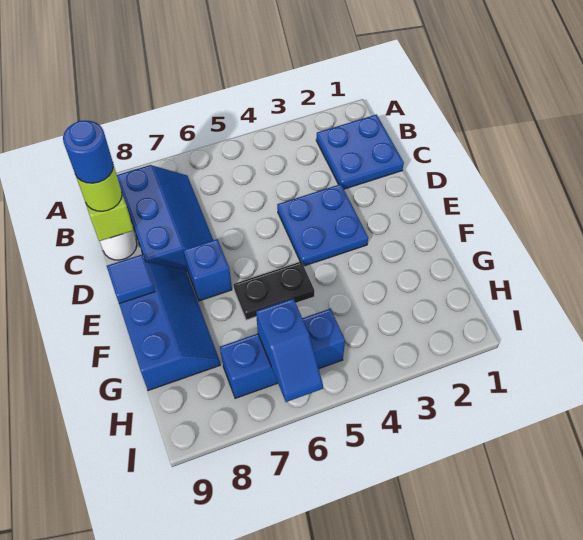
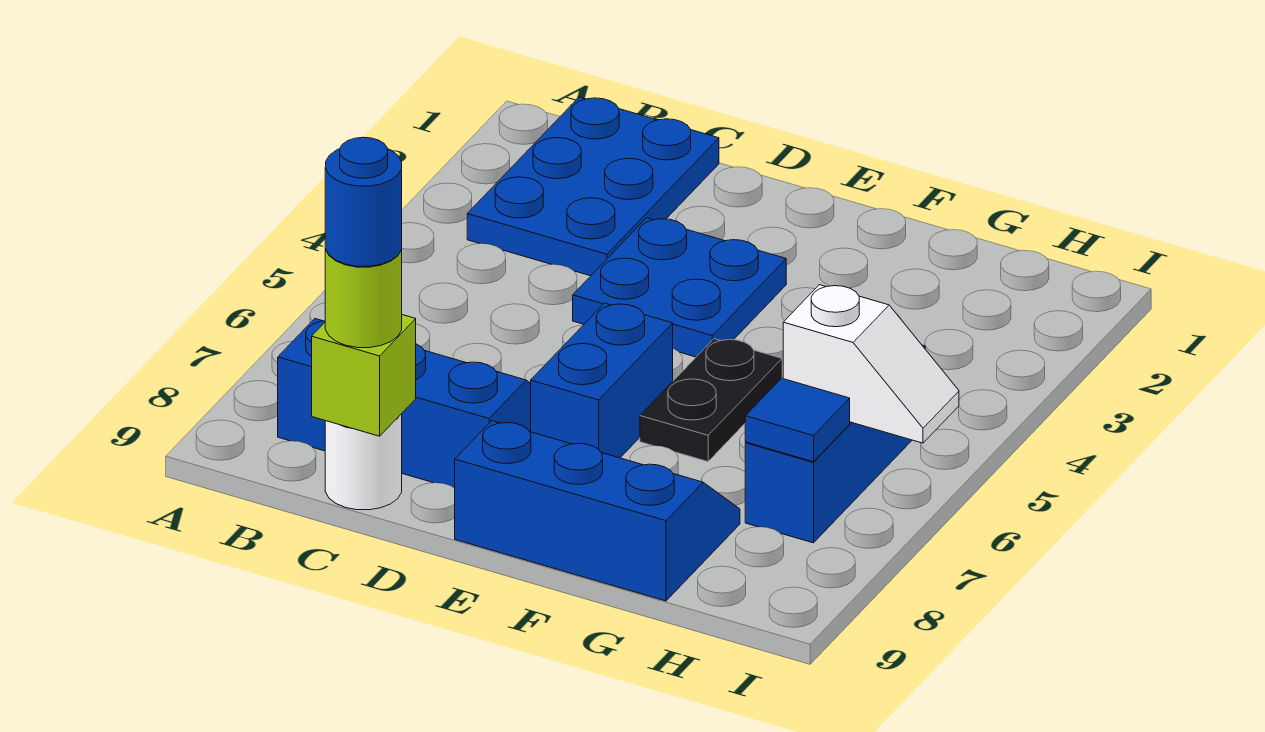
blue plate B1:C2 level 1 -> blue plate B1:C3 level 1
blue brick E7 level 1 -> blue brick E6:E7 level 1
blue tile E9 level 2 -> blue tile H7 level 2
blue slope H6:I6 level 2 top H -> white slope H6:I6 level 2 top H

